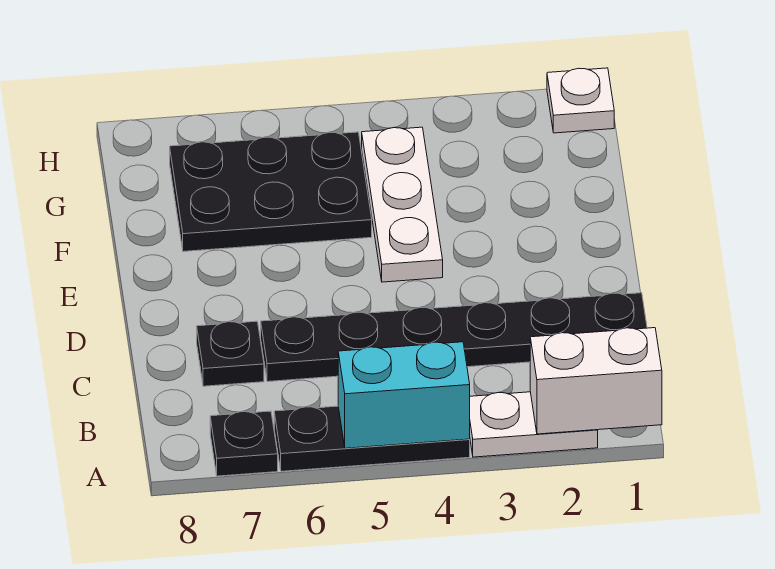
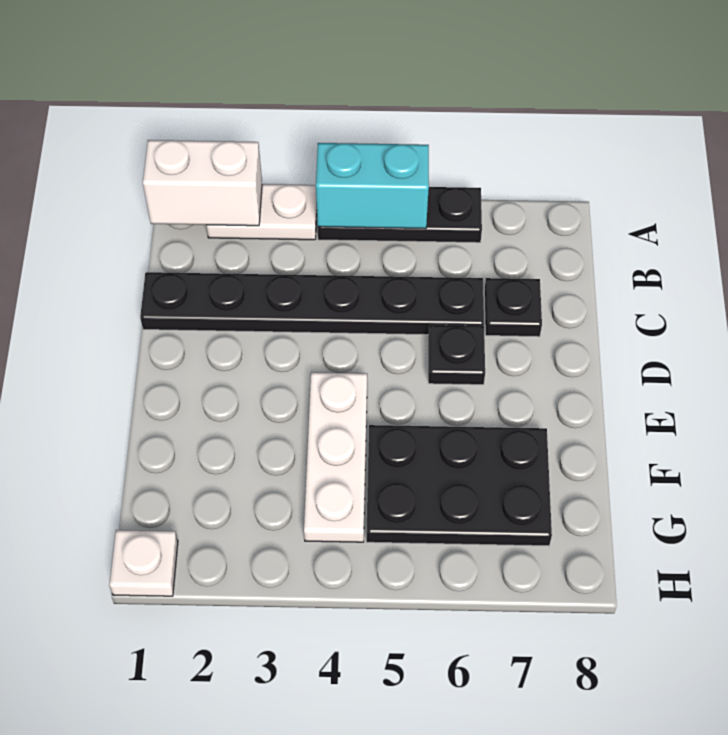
black plate A7 level 1 -> black plate D6 level 1

